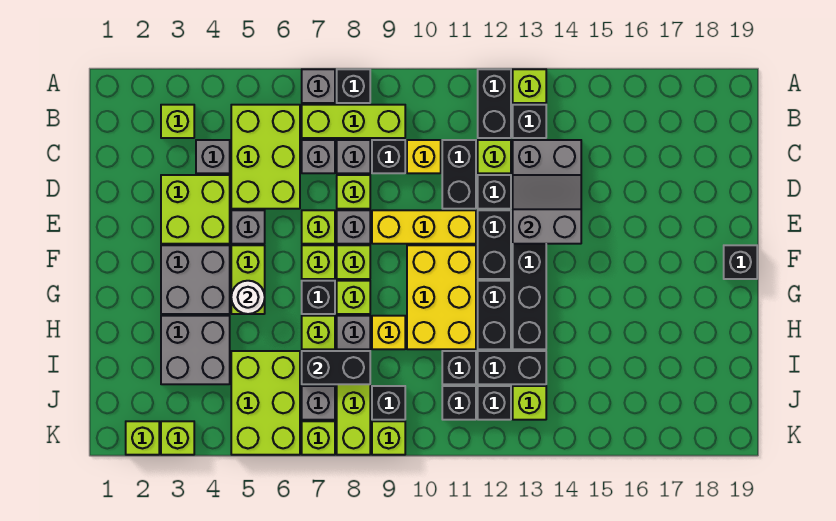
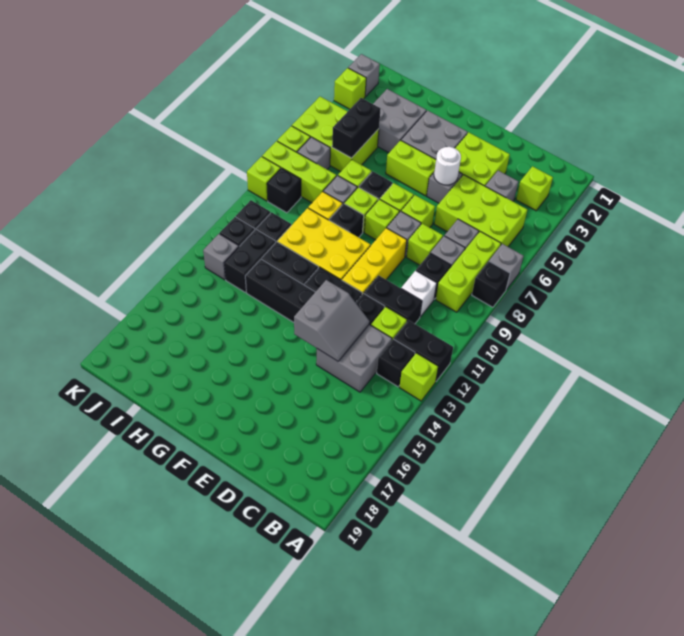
yellow brick C10 level 1 -> white brick C10 level 1
black brick F19 level 1 -> black brick G9 level 1
white round brick G5 level 2 -> white round brick E5 level 2
black brick I7:I8 level 2 -> black brick I5:I6 level 2
lime brick J13 level 1 -> grey brick J13 level 1
lime brick K2 level 1 -> grey brick K2 level 1

